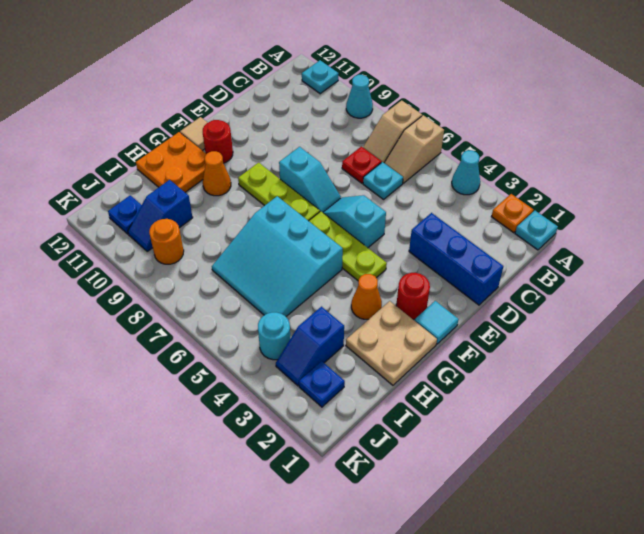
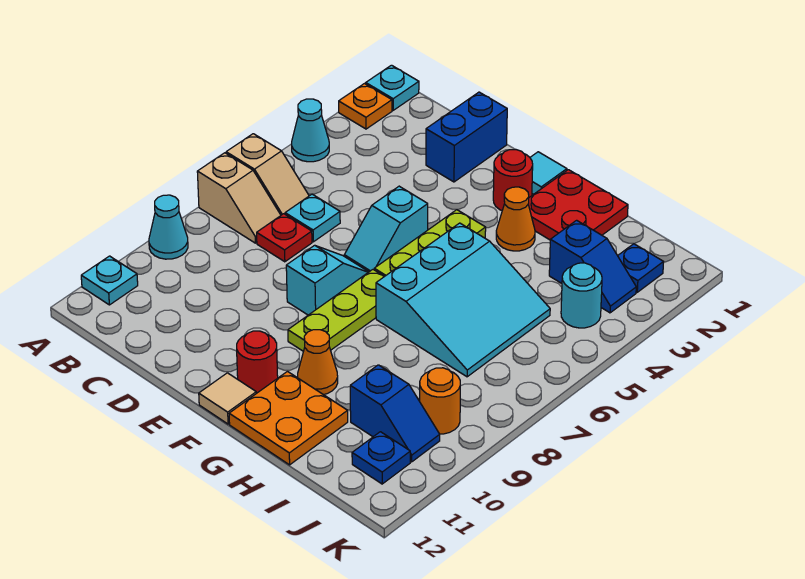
blue brick D1:D3 level 1 -> blue brick D1:D2 level 1
tan plate G1:H2 level 1 -> red plate G1:H2 level 1

